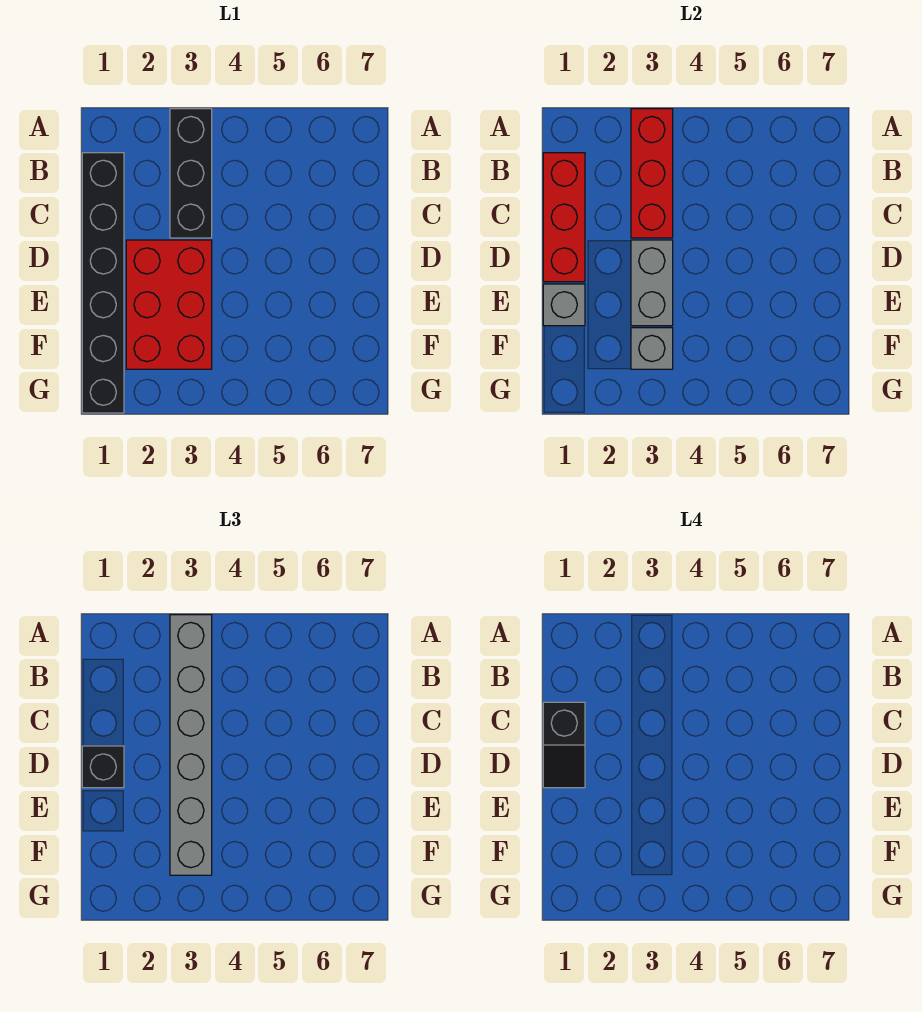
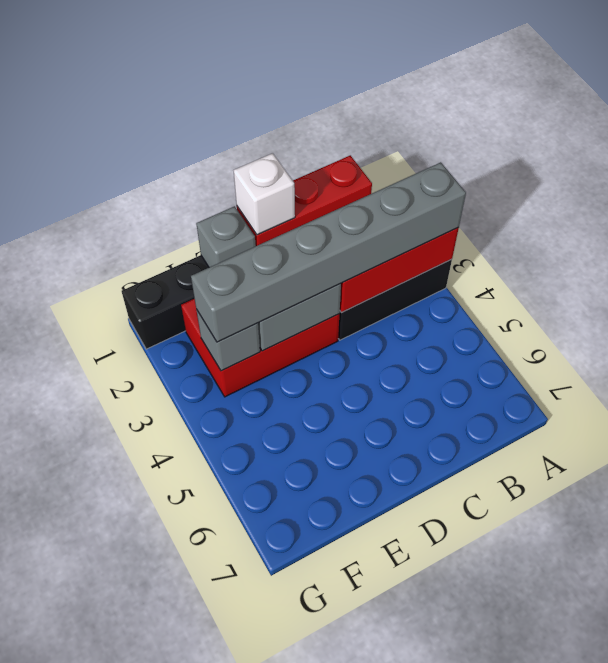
black slope C1:D1 level 4 top C -> none
black brick D1 level 3 -> white brick D1 level 3

